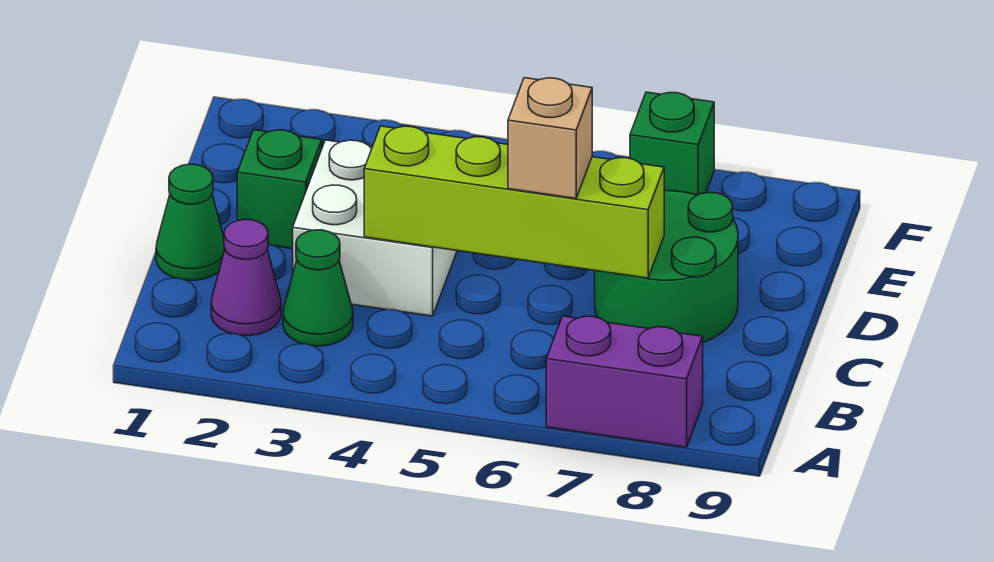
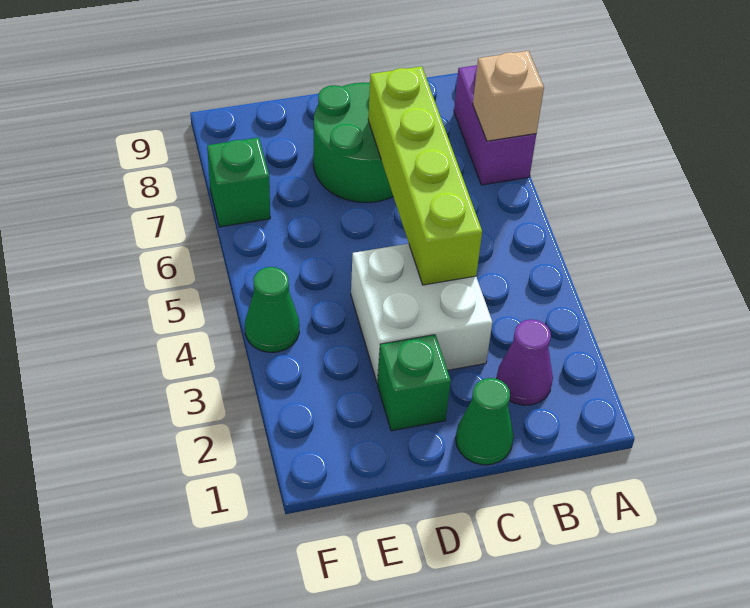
green cone B3 level 1 -> green cone F4 level 1
tan brick C6 level 3 -> tan brick A7 level 2

